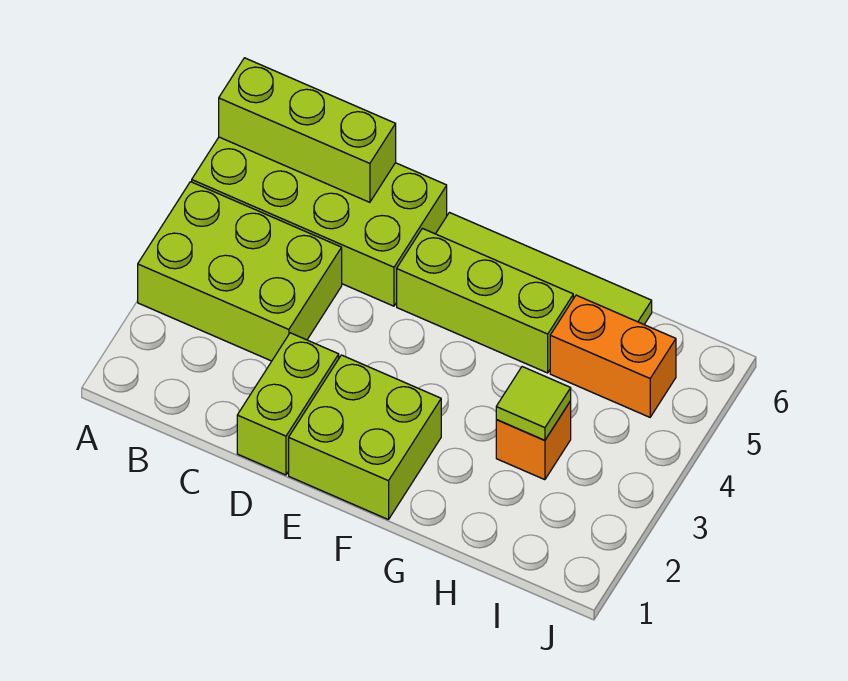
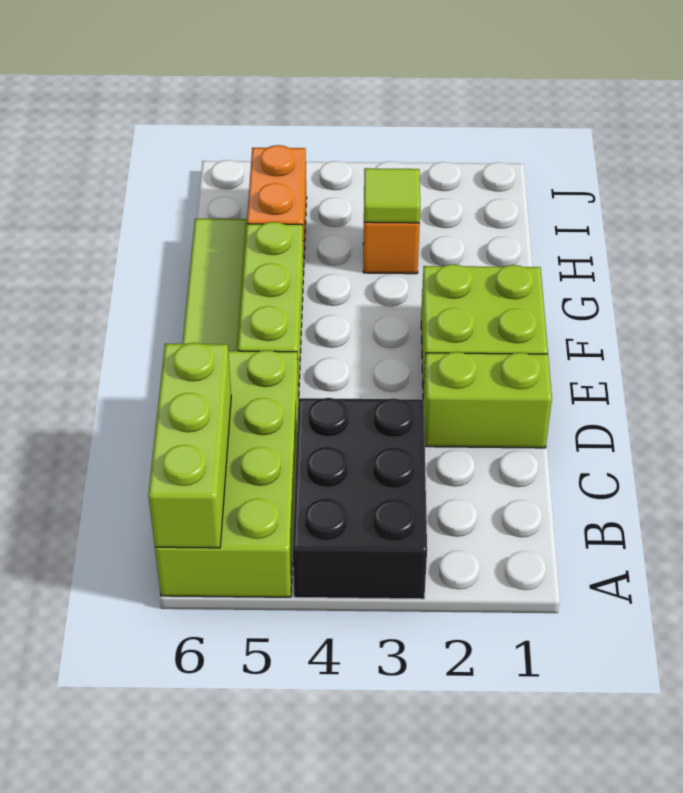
lime brick A3:C4 level 1 -> black brick A3:C4 level 1

